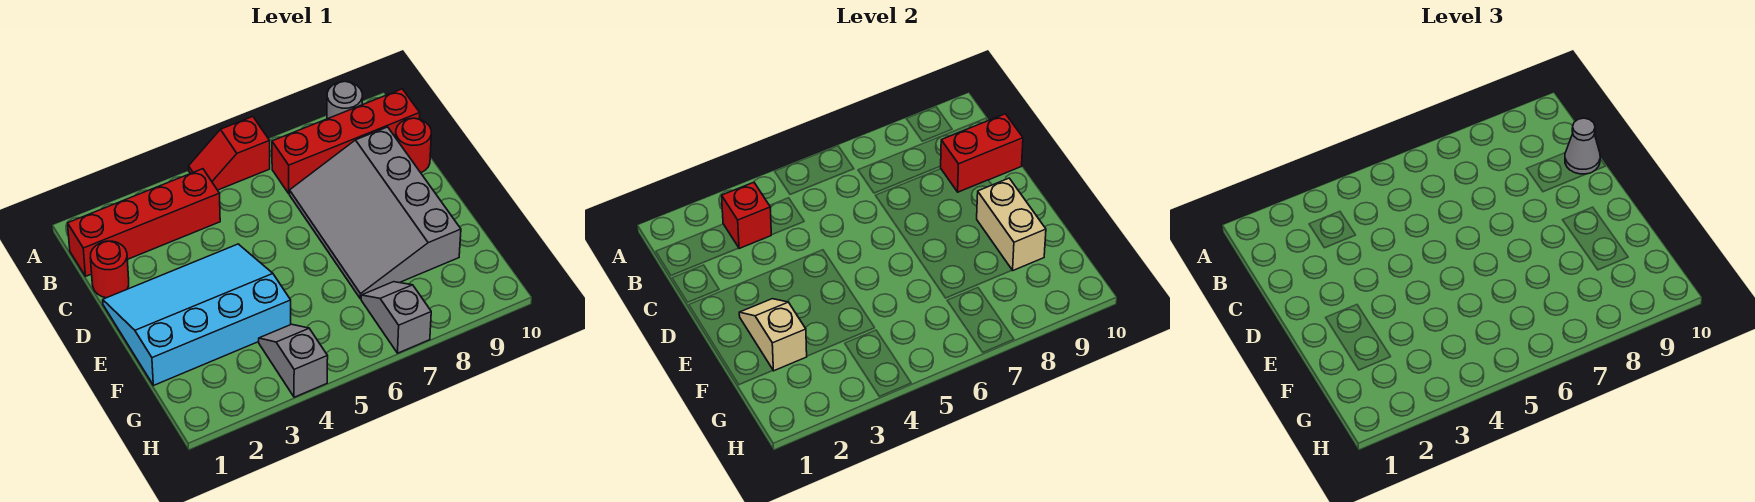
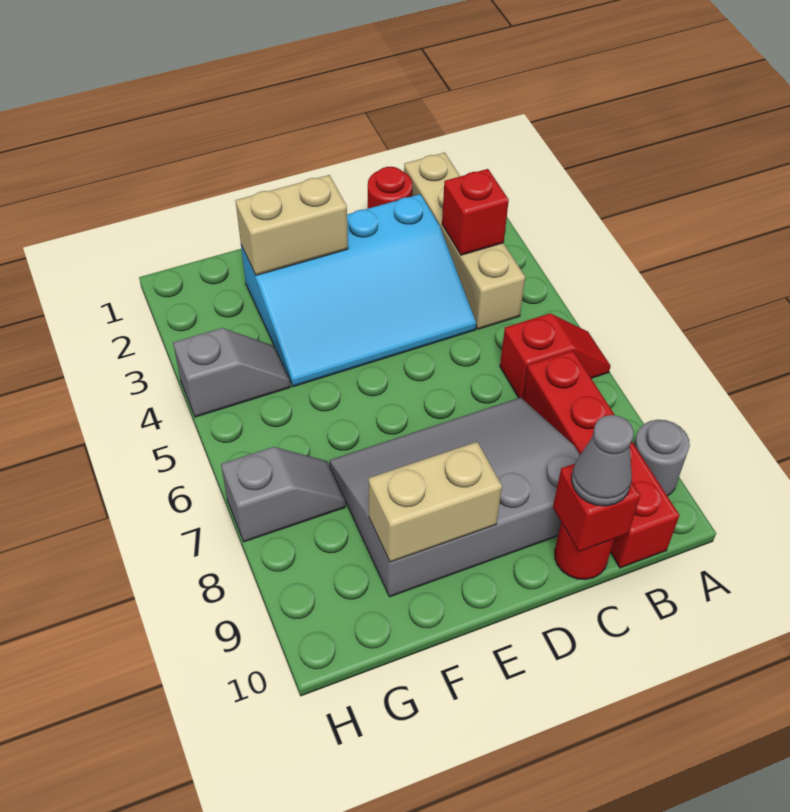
red slope A5:A6 level 1 top 6 -> red slope A6:B6 level 1 top B
red brick B1:B4 level 1 -> tan brick B1:B4 level 1
red brick C9:C10 level 2 -> red brick C10 level 2
cyan slope D1:F4 level 1 top F -> cyan slope C2:F4 level 1 top 2
tan slope E2:F2 level 2 top F -> tan brick E2:F2 level 2

